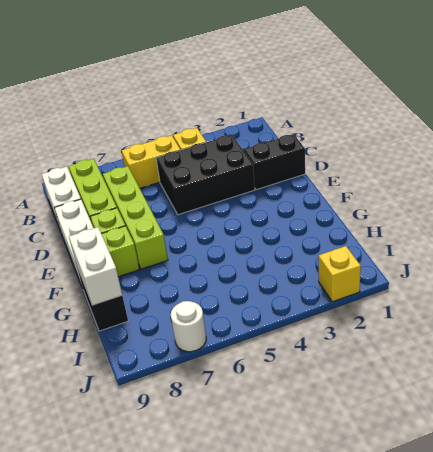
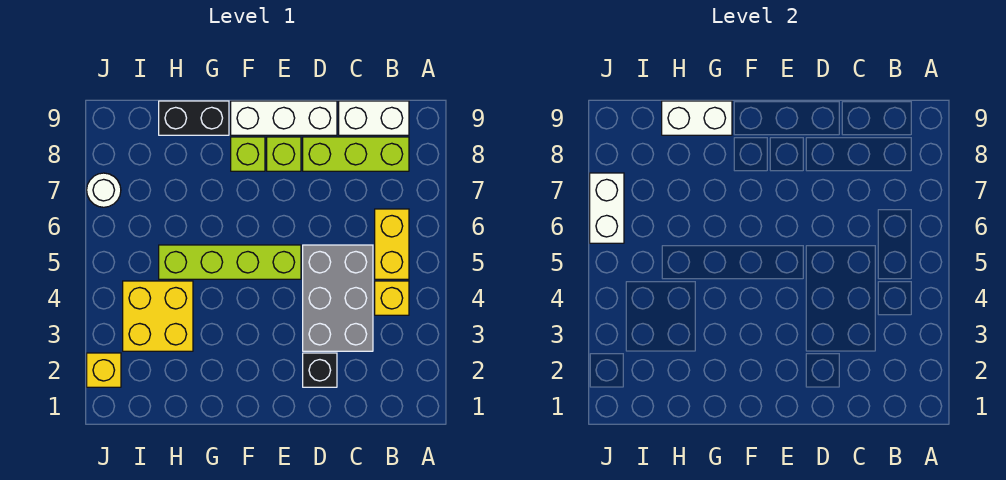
black brick C3:D5 level 1 -> grey brick C3:D5 level 1
lime brick C7:F7 level 1 -> lime brick E5:H5 level 1
black brick D1:D2 level 1 -> black brick D2 level 1
none -> yellow brick H3:I4 level 1
none -> white brick J6:J7 level 2

